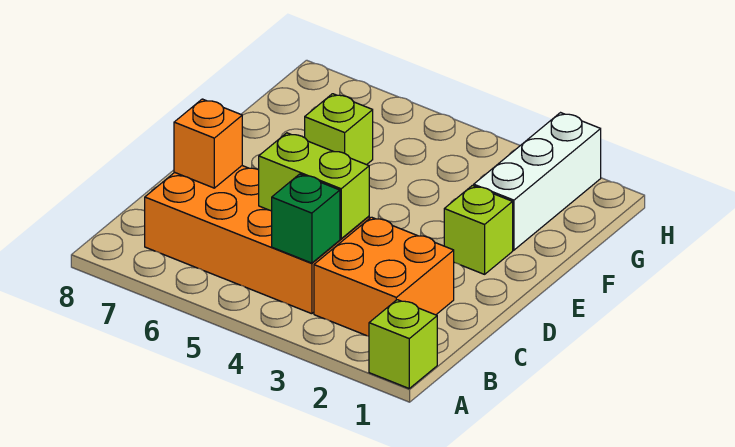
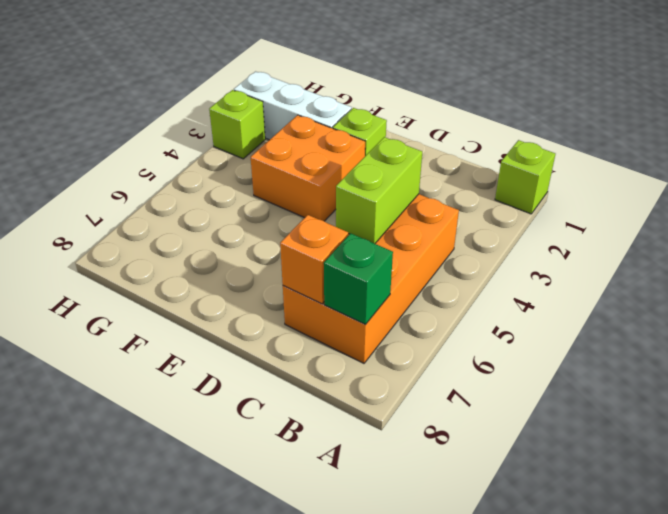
orange brick B2:C3 level 1 -> orange brick E3:F4 level 1
green brick B4 level 2 -> green brick B7 level 2
lime brick F6 level 1 -> lime brick H3 level 1

